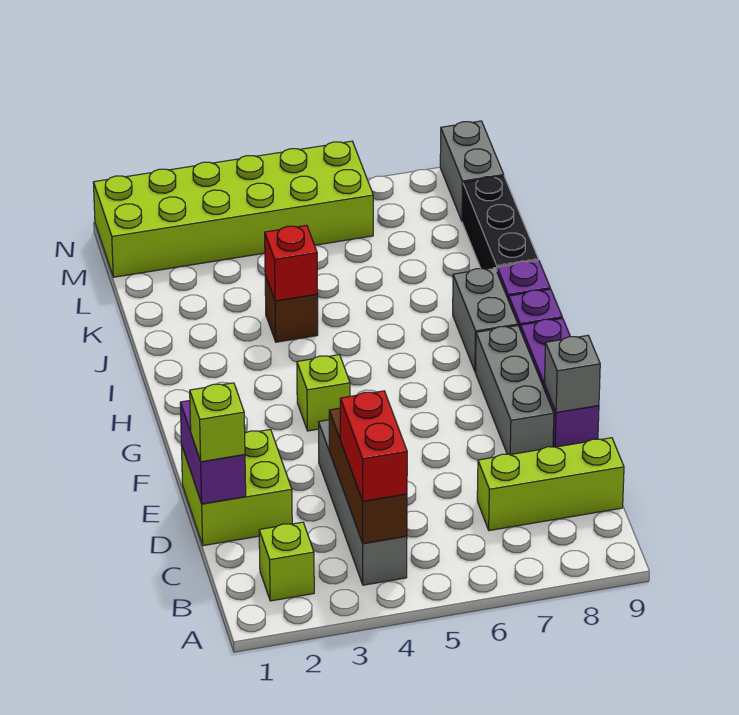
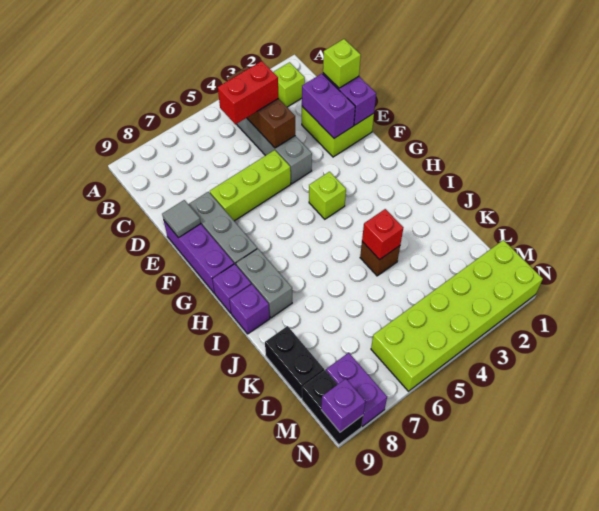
red brick B4:C4 level 3 -> red brick C4:C5 level 3
lime brick C7:C9 level 1 -> lime brick E5:E7 level 1
none -> purple brick D2:E2 level 2
grey brick E9 level 2 -> grey tile E9 level 2
black brick J9:L9 level 1 -> black brick K9:L9 level 1
none -> purple brick M8:N8 level 1
grey brick M9:N9 level 1 -> black brick M9:N9 level 1
none -> purple brick N9 level 2

